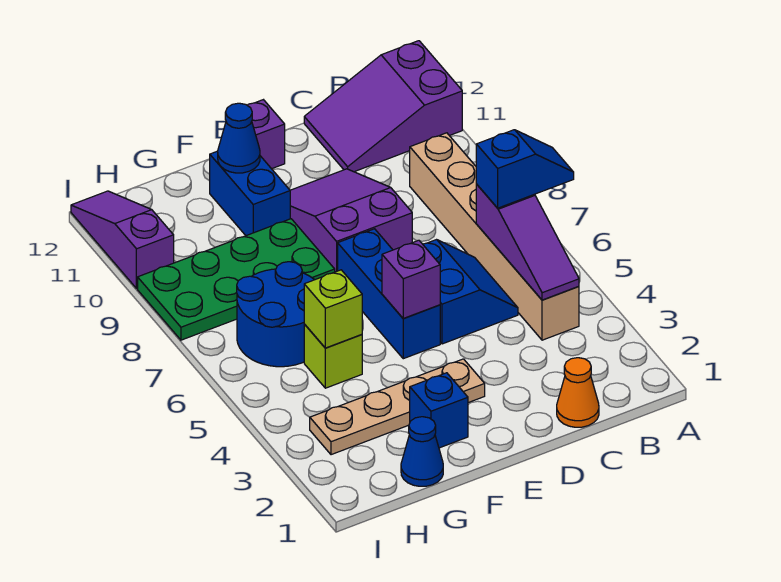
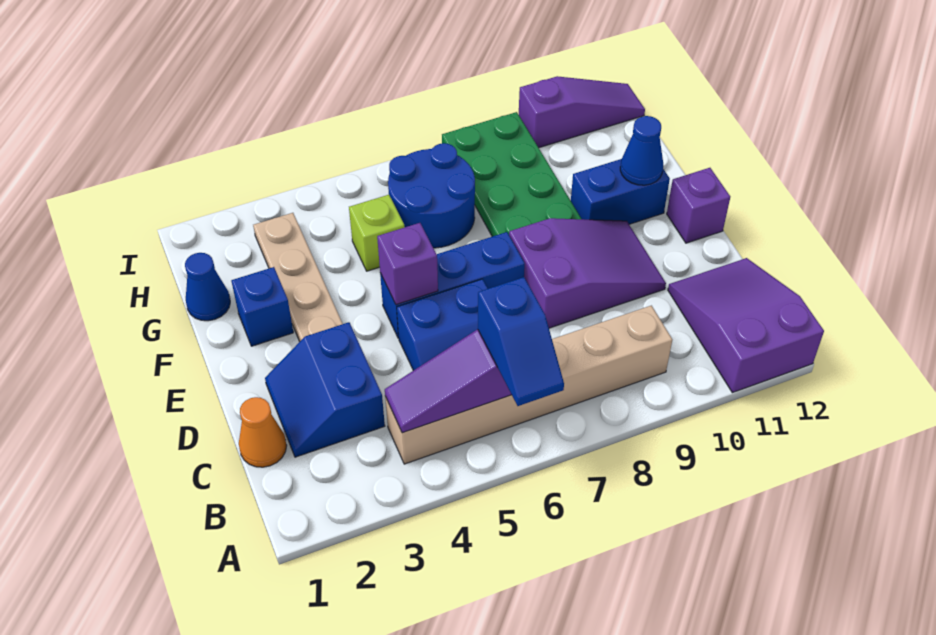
none -> blue slope C2:D3 level 1 top 3
lime brick G5 level 2 -> none

